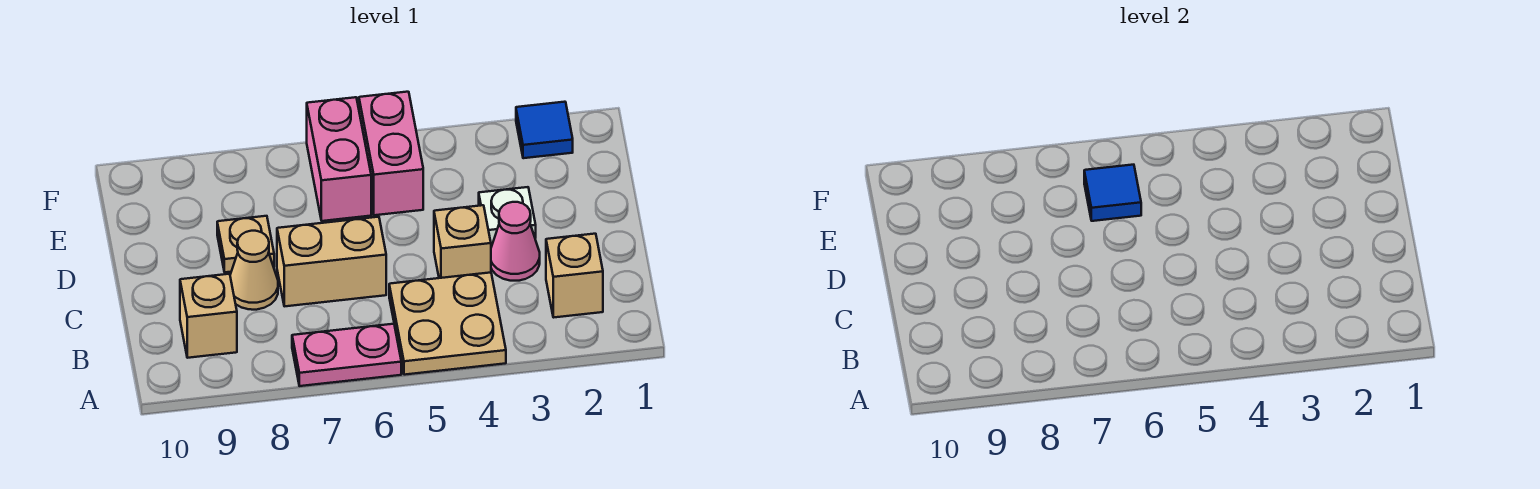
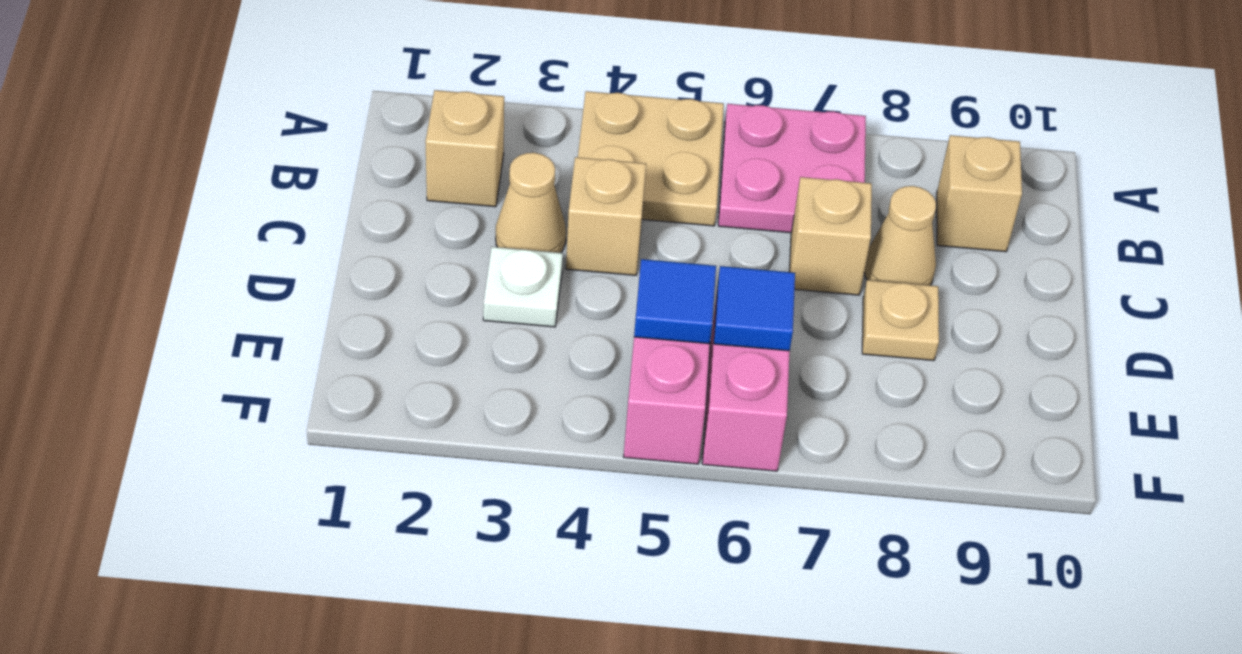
pink plate A6:A7 level 1 -> pink plate A6:B7 level 1
pink cone C3 level 1 -> tan cone C3 level 1
tan brick C6:C7 level 1 -> tan brick C7 level 1
blue tile F2 level 1 -> blue tile E5 level 2

